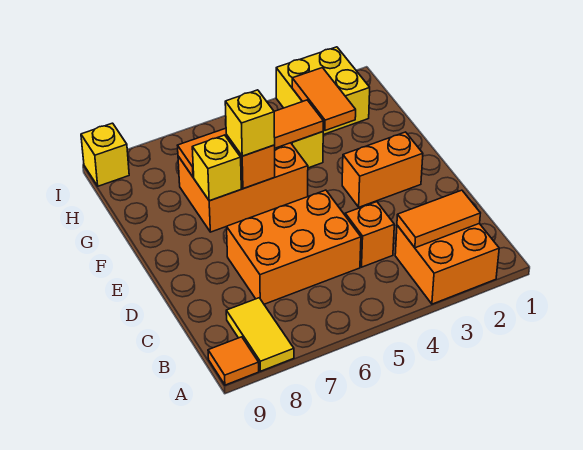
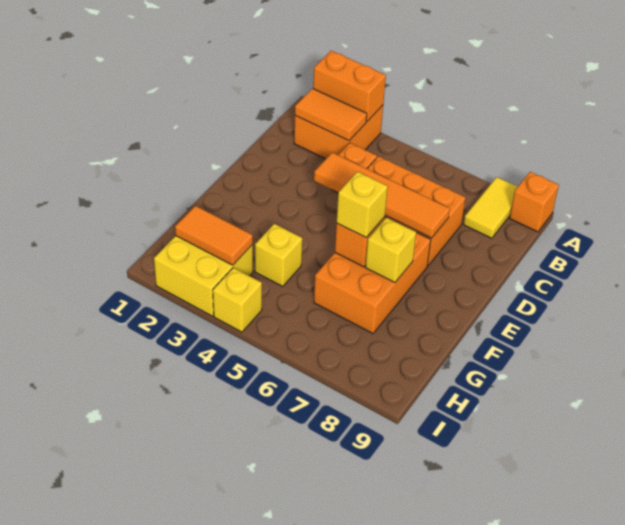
orange tile A9 level 1 -> orange brick A9 level 1
orange brick E2:E3 level 1 -> orange brick A2:A3 level 2
orange brick F5:G7 level 1 -> orange brick E6:G7 level 1
orange tile G3:H3 level 2 -> orange tile H2:H3 level 2
orange tile G4:G7 level 2 -> orange tile D4:D7 level 2
yellow brick I9 level 1 -> yellow brick I4 level 1

